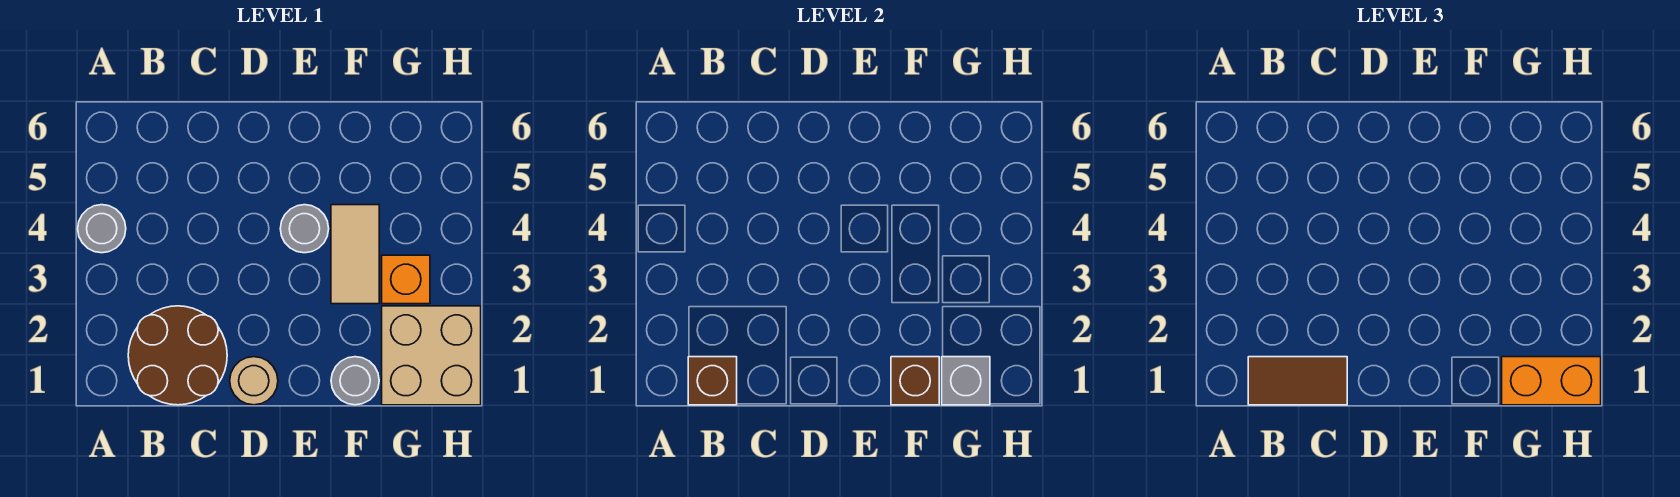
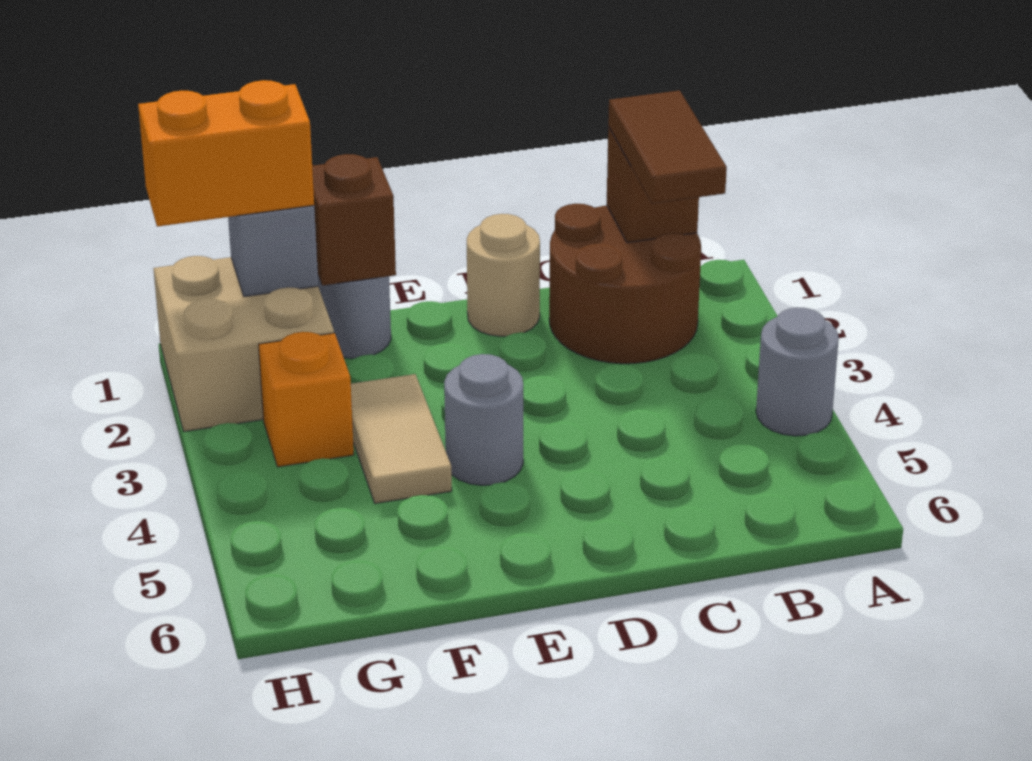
brown tile B1:C1 level 3 -> brown tile B1:B2 level 3

